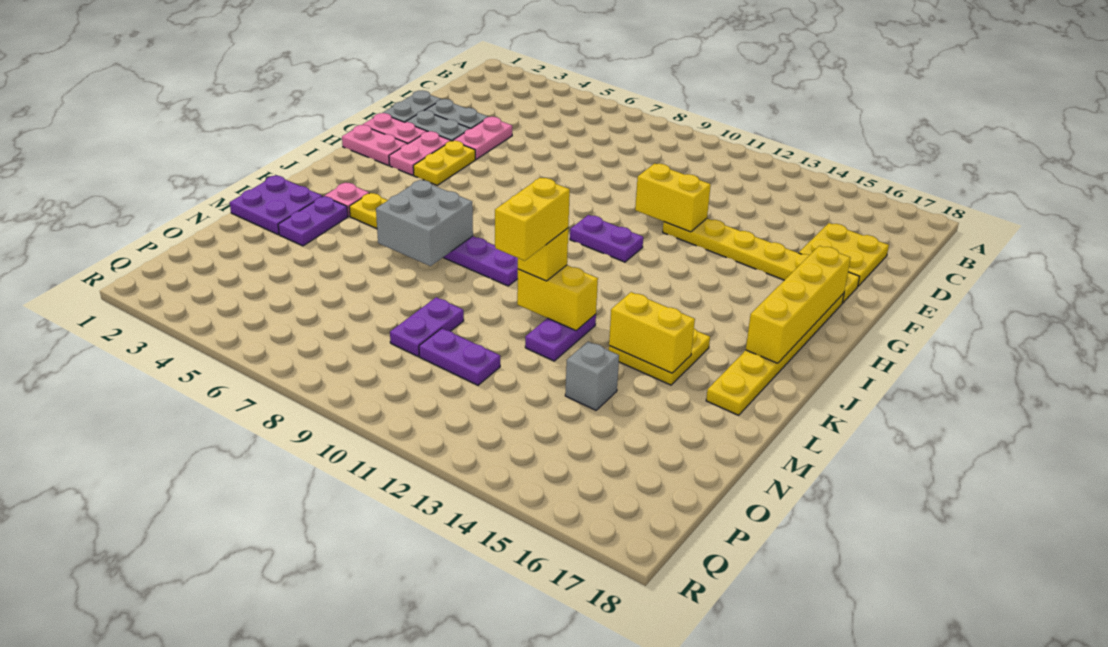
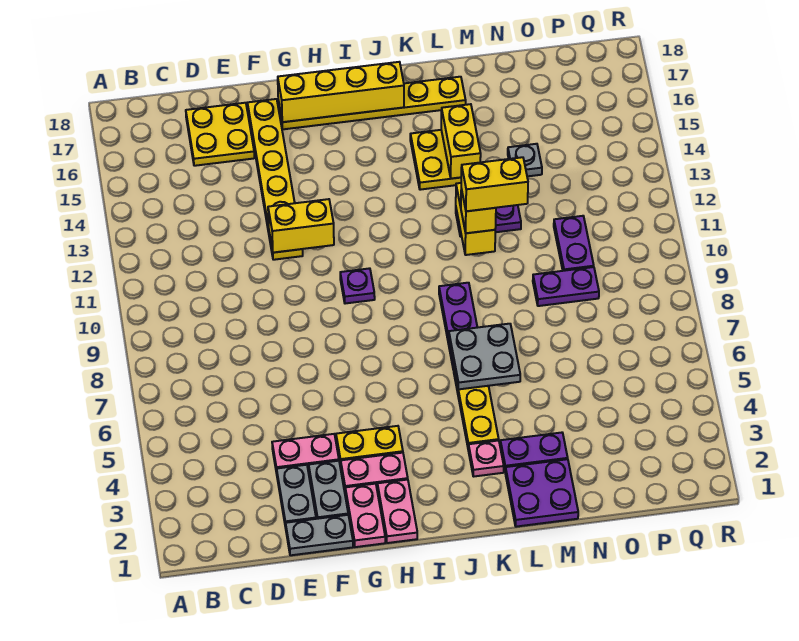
yellow brick F11:F12 level 2 -> yellow brick F12:G12 level 2
purple plate H10:H11 level 1 -> purple plate H10 level 1
grey brick K6:L7 level 2 -> grey plate K6:L7 level 2
grey brick N14 level 1 -> grey plate N14 level 1

